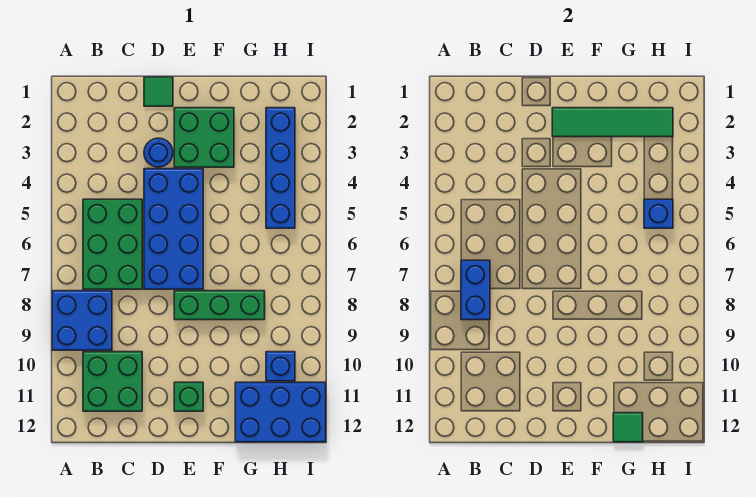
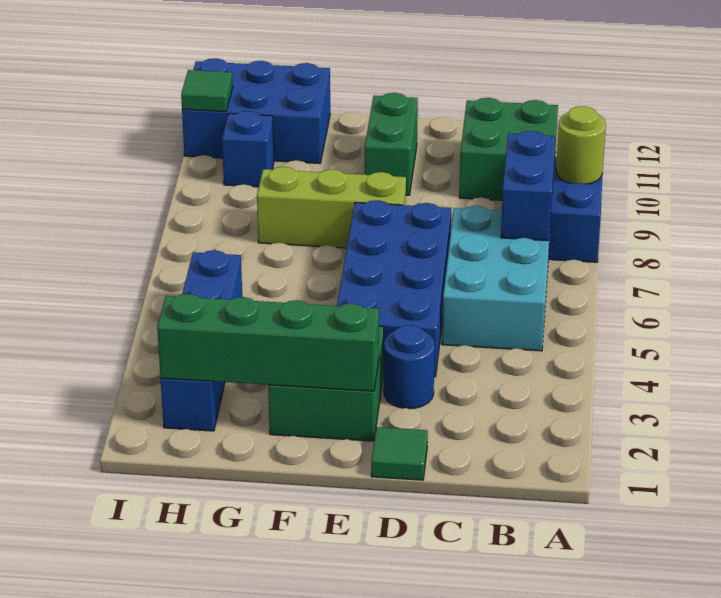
none -> lime round brick A9 level 2
green brick B5:C7 level 1 -> cyan brick B5:C7 level 1
green tile E2:H2 level 2 -> green brick E2:H2 level 2
green brick E8:G8 level 1 -> lime brick E8:G8 level 1
green brick E11 level 1 -> green brick E10:E11 level 1
green tile G12 level 2 -> green tile I11 level 2
blue brick H5 level 2 -> none

